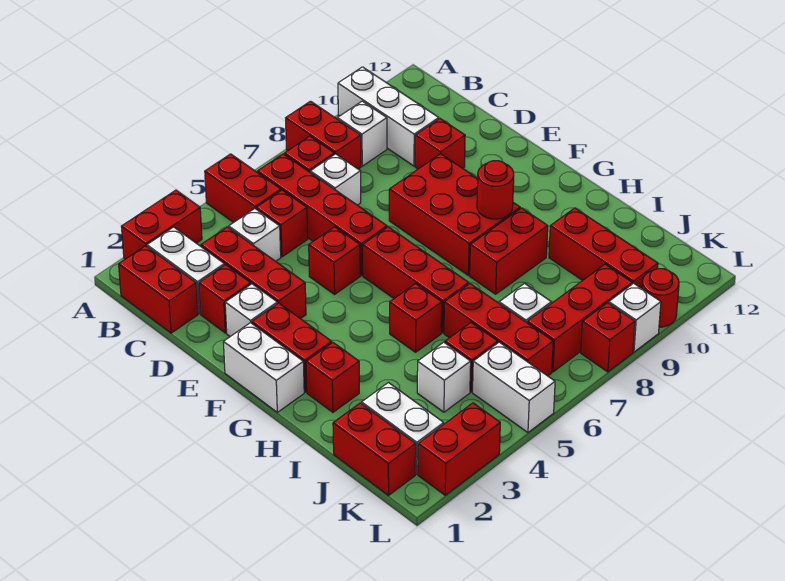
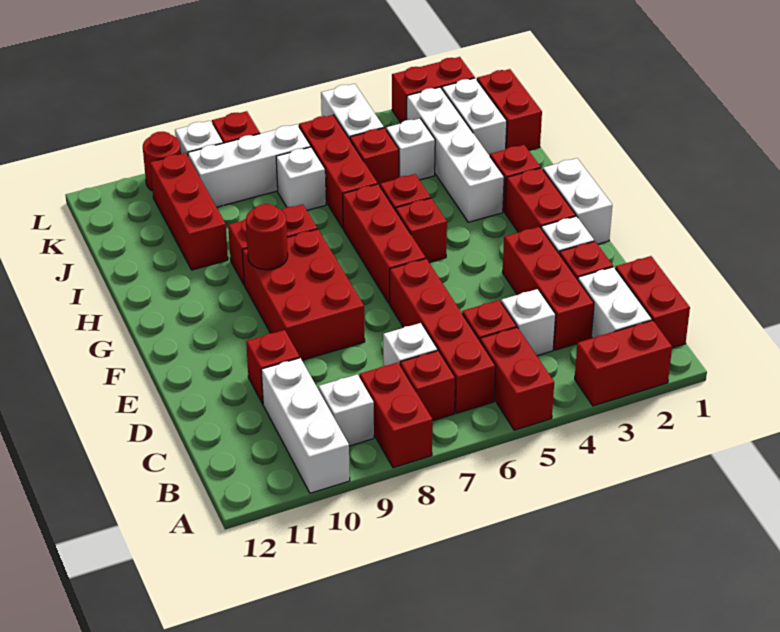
red brick E5 level 1 -> red brick G5 level 1
none -> white brick H3:K3 level 1
red brick K7:K9 level 1 -> white brick K7:K9 level 1

